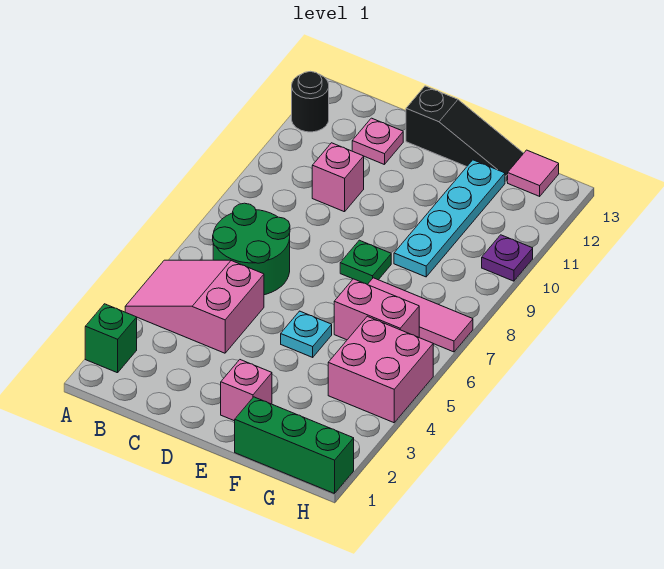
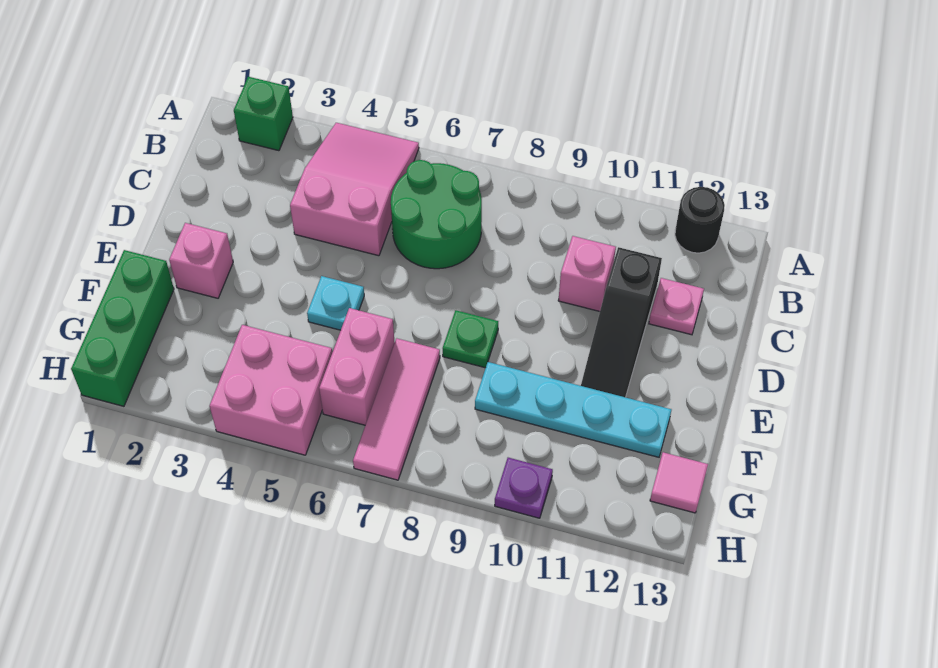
black slope D13:F13 level 1 top D -> black slope C11:E11 level 1 top C

